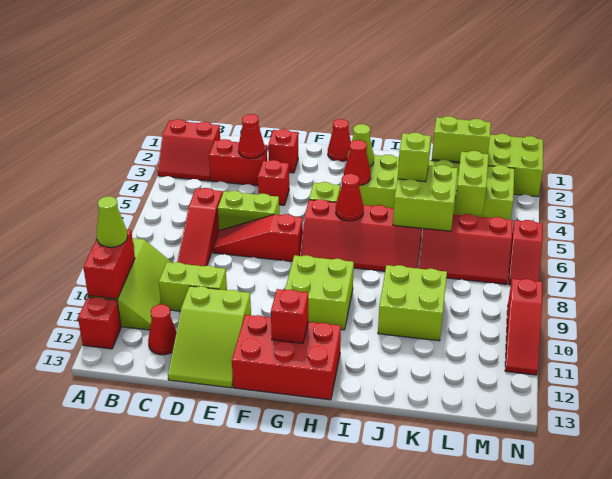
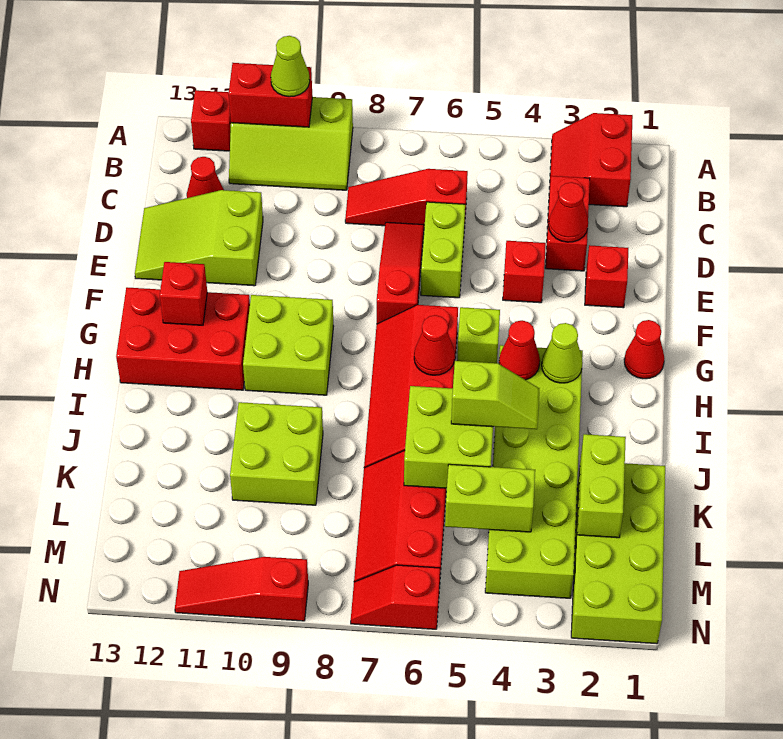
lime brick C10:D10 level 1 -> none
red brick F12:H13 level 1 -> red brick G11:H13 level 1

